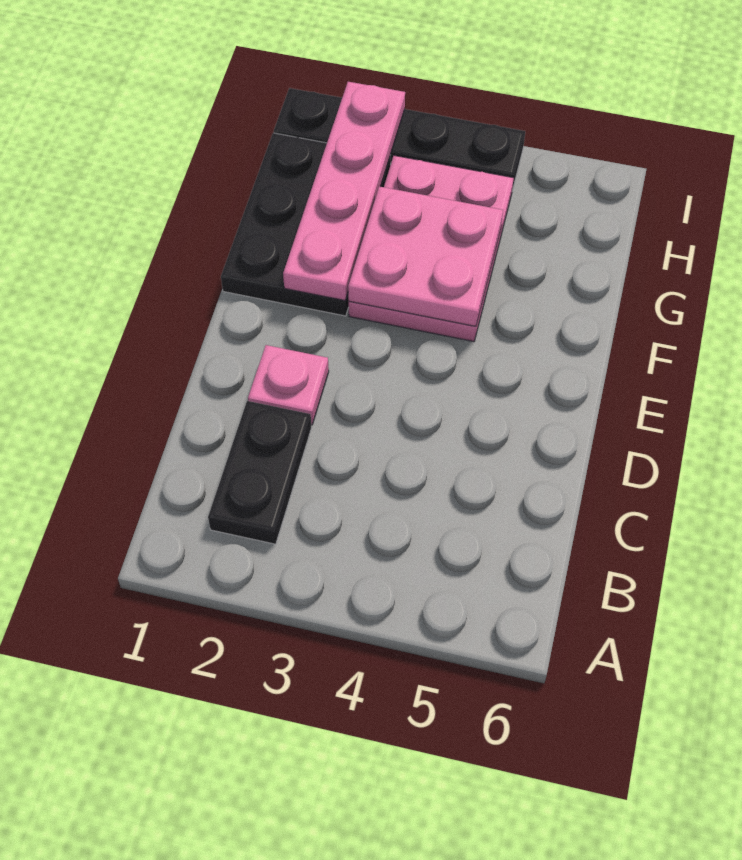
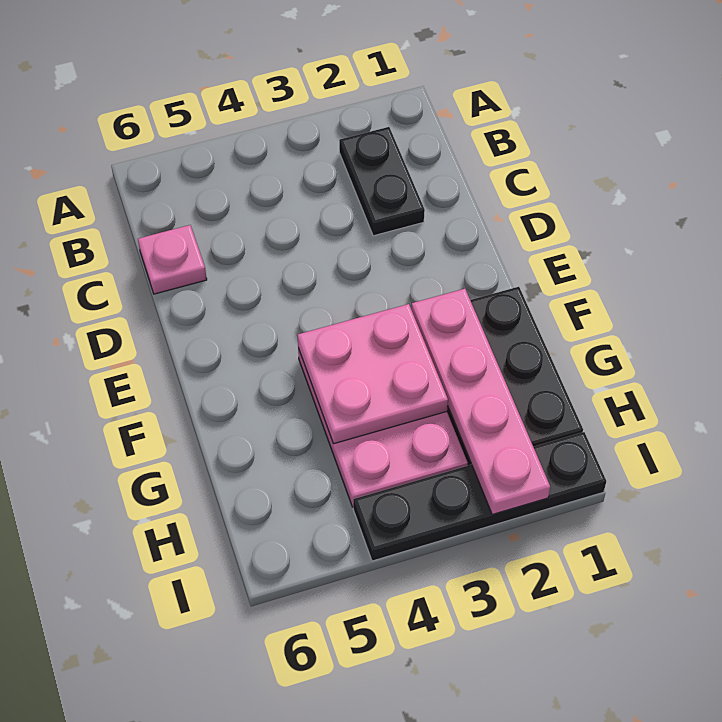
pink plate D2 level 1 -> pink plate C6 level 1

